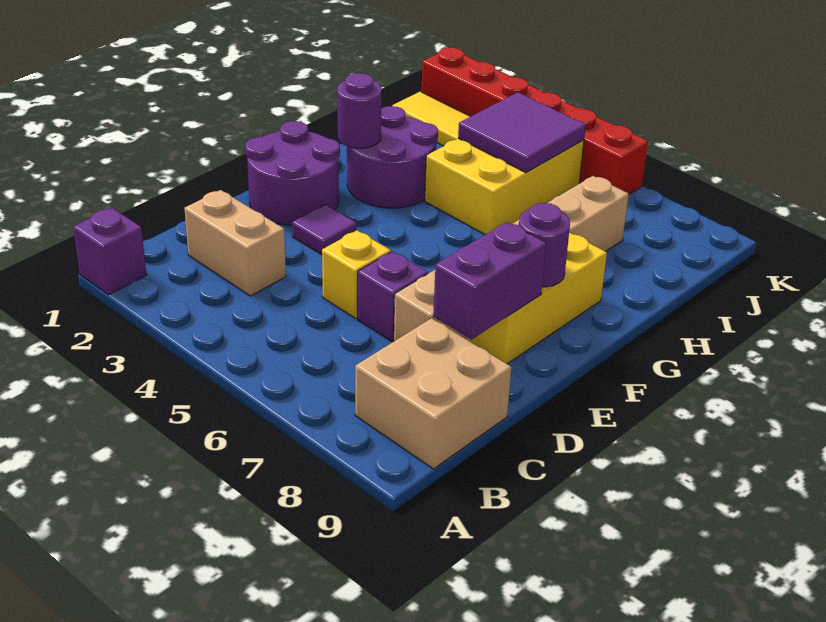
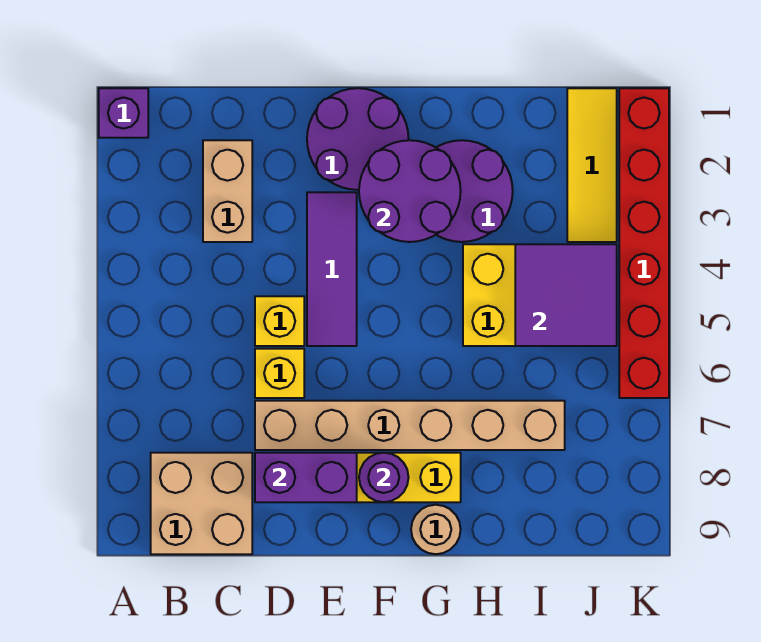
purple brick D6 level 1 -> yellow brick D6 level 1
purple tile E3 level 1 -> purple tile E3:E5 level 1
purple round brick G2 level 2 -> purple round brick F2:G3 level 2
none -> tan round brick G9 level 1

